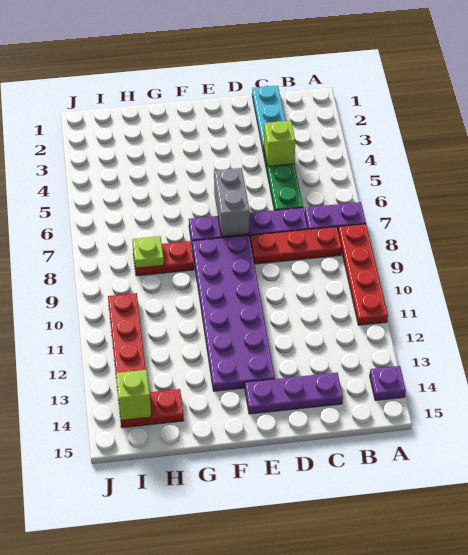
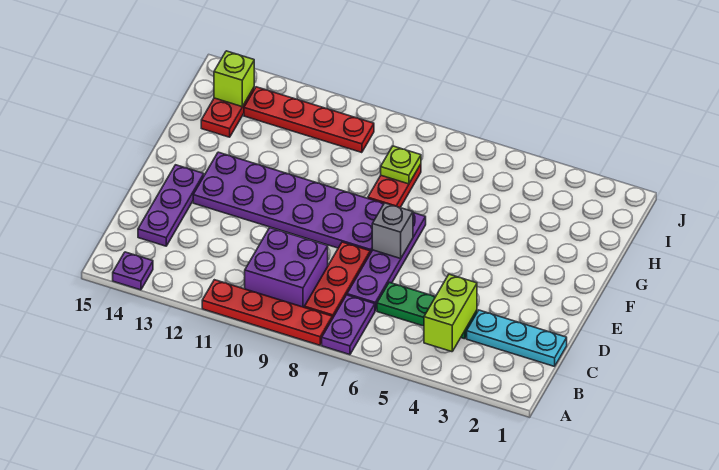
none -> purple brick B9:C10 level 1
lime brick C4 level 2 -> lime brick B4:C4 level 2
grey brick E6:E7 level 2 -> grey brick E7 level 2

